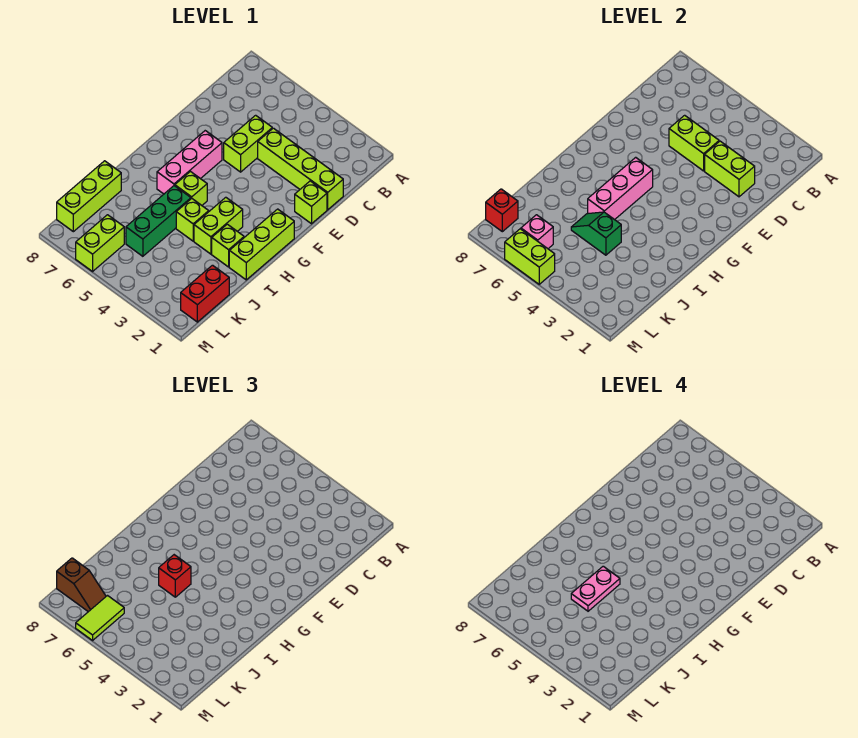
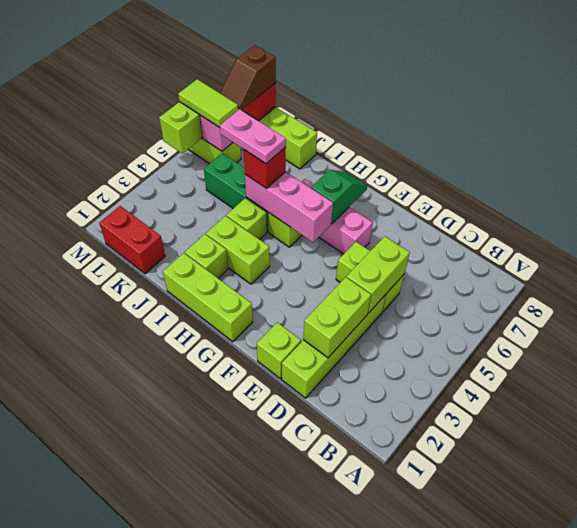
green slope J4:J5 level 2 top 4 -> green slope G6:G7 level 2 top 6

